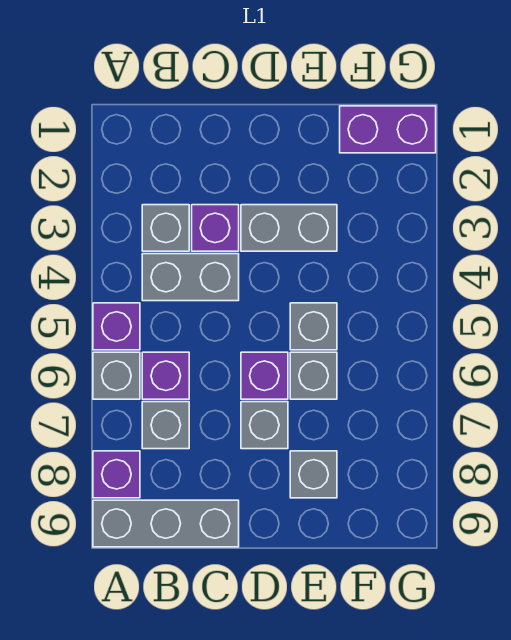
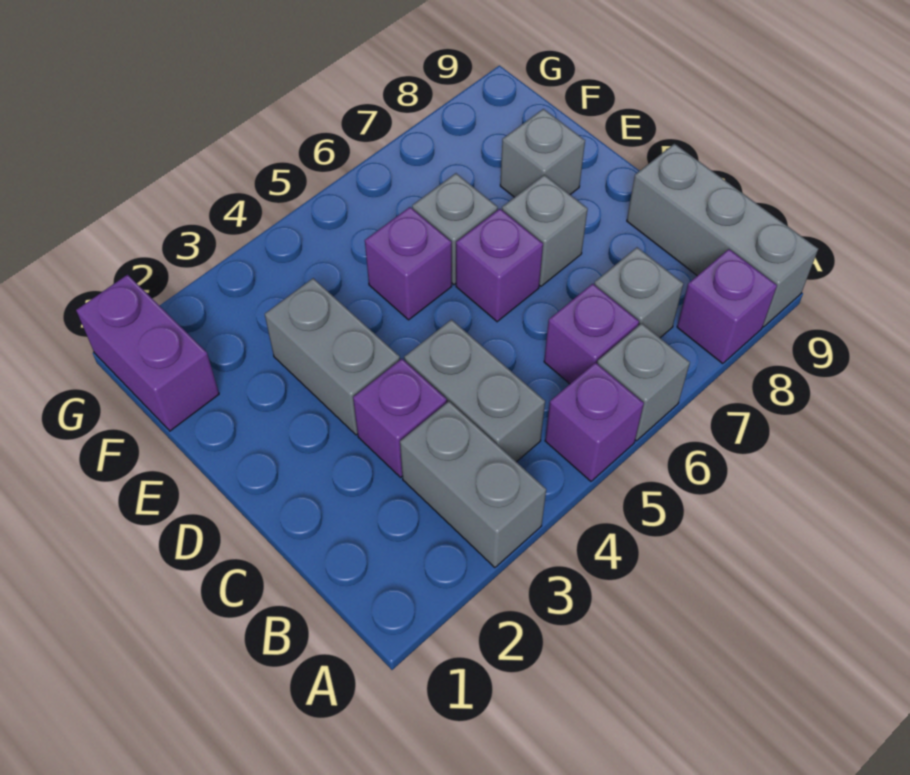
grey brick B3 level 1 -> grey brick A3:B3 level 1
grey brick E5 level 1 -> purple brick E5 level 1

